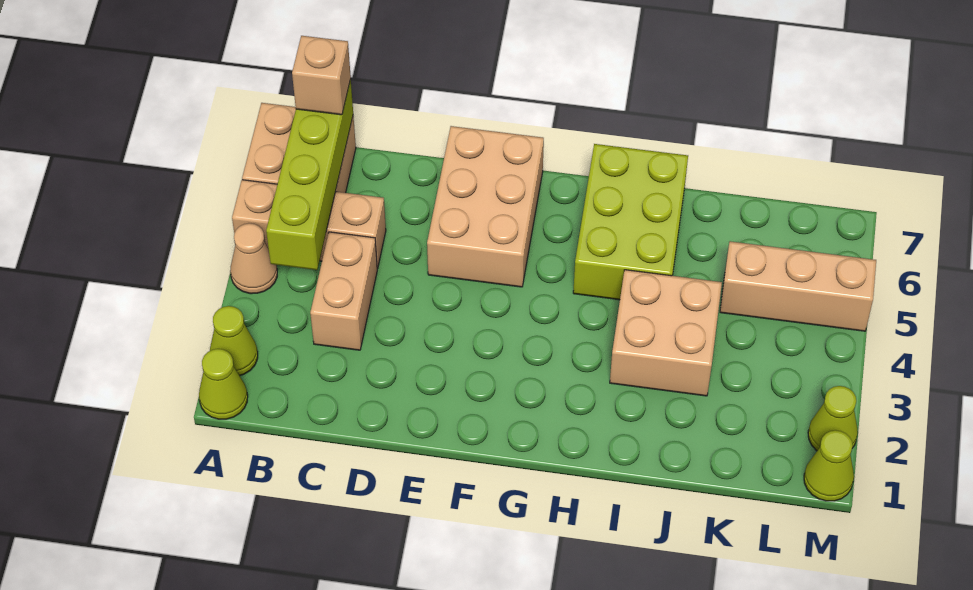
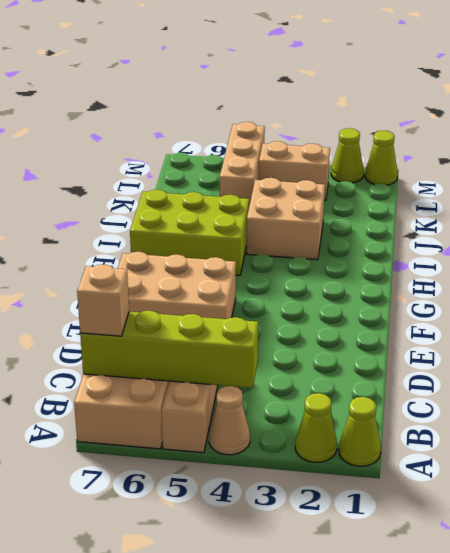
tan brick C3:C4 level 1 -> tan brick L3:L4 level 1

